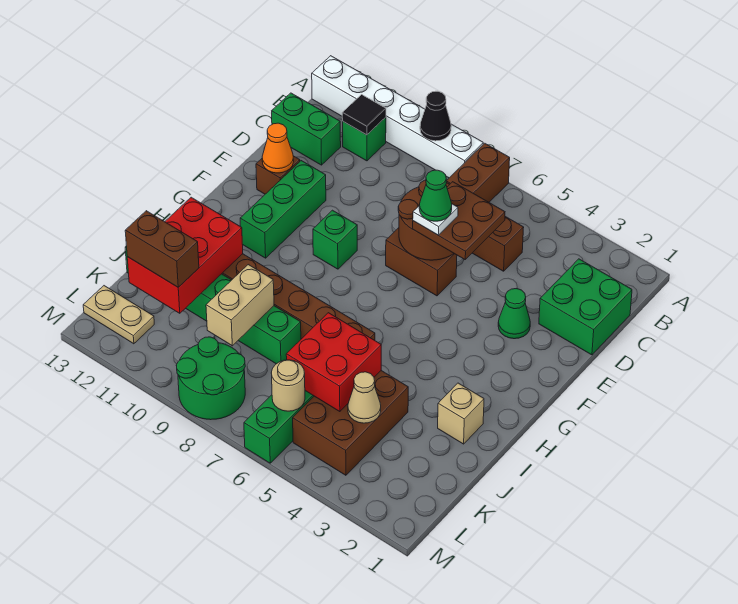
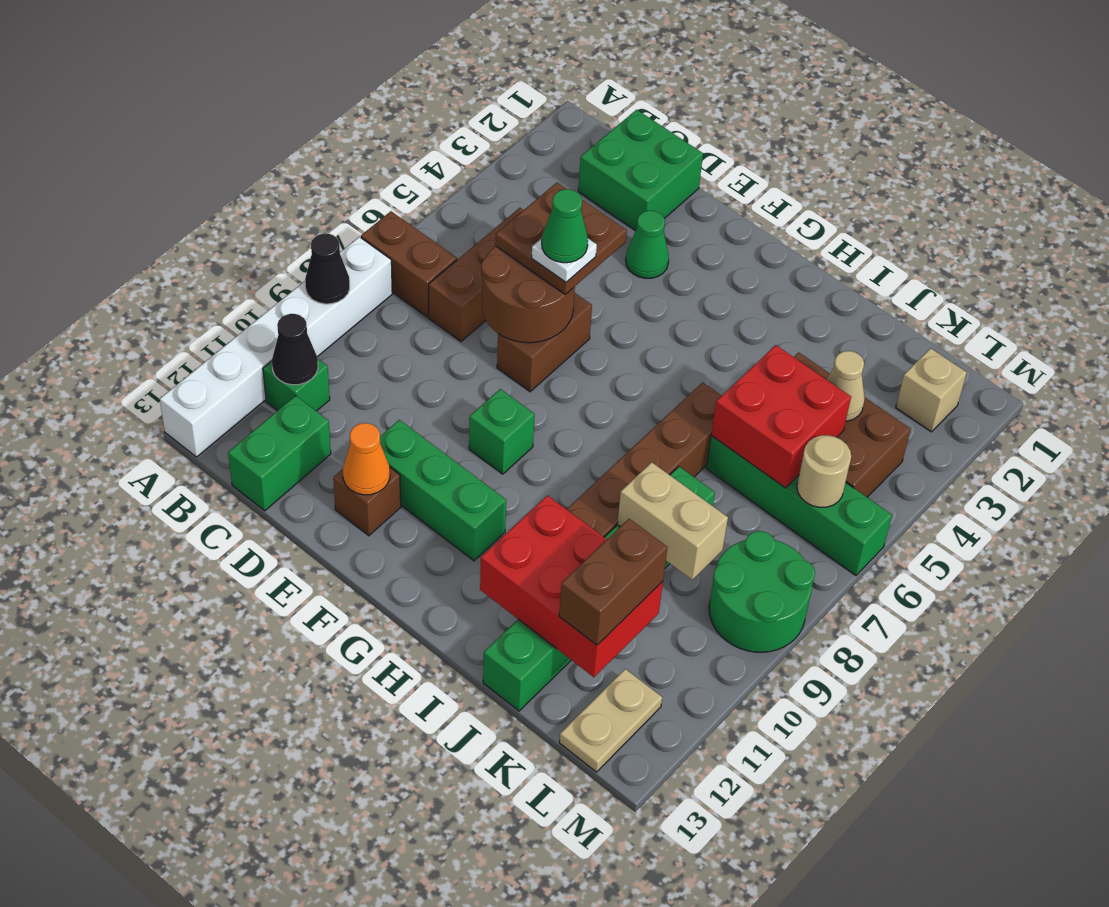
black tile B11 level 2 -> black cone B11 level 2
tan brick I2 level 1 -> tan brick L2 level 1

